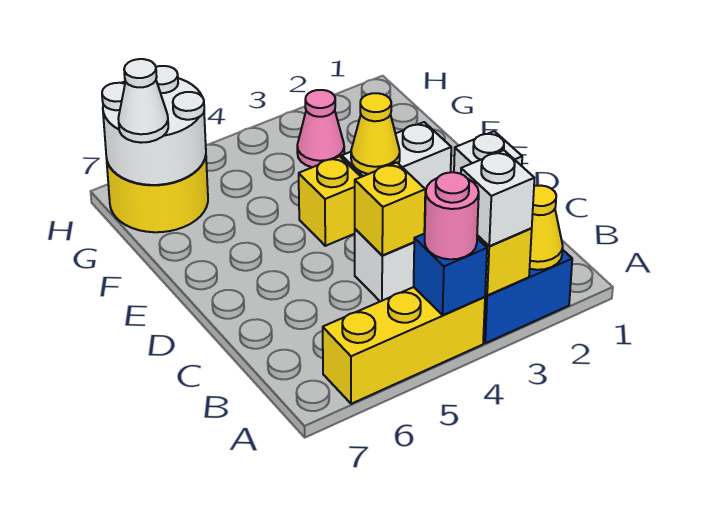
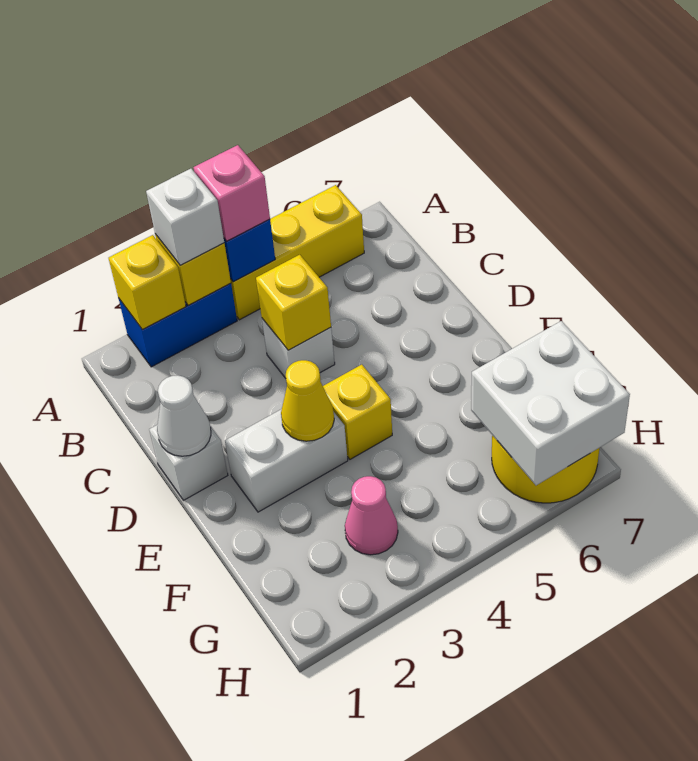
yellow cone A2 level 2 -> yellow brick A2 level 2
pink round brick A4 level 3 -> pink brick A4 level 3
white round brick G6:H7 level 2 -> white brick G6:H7 level 2
white cone G7 level 3 -> white cone D1 level 2

